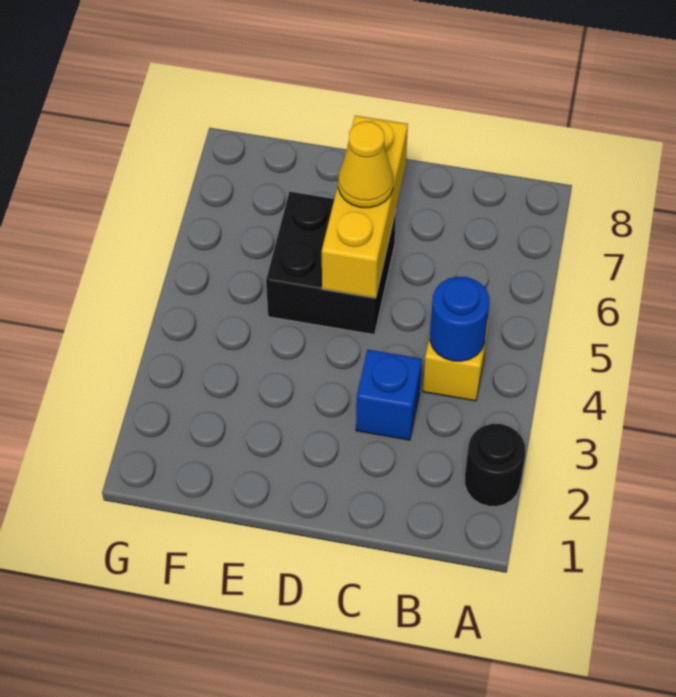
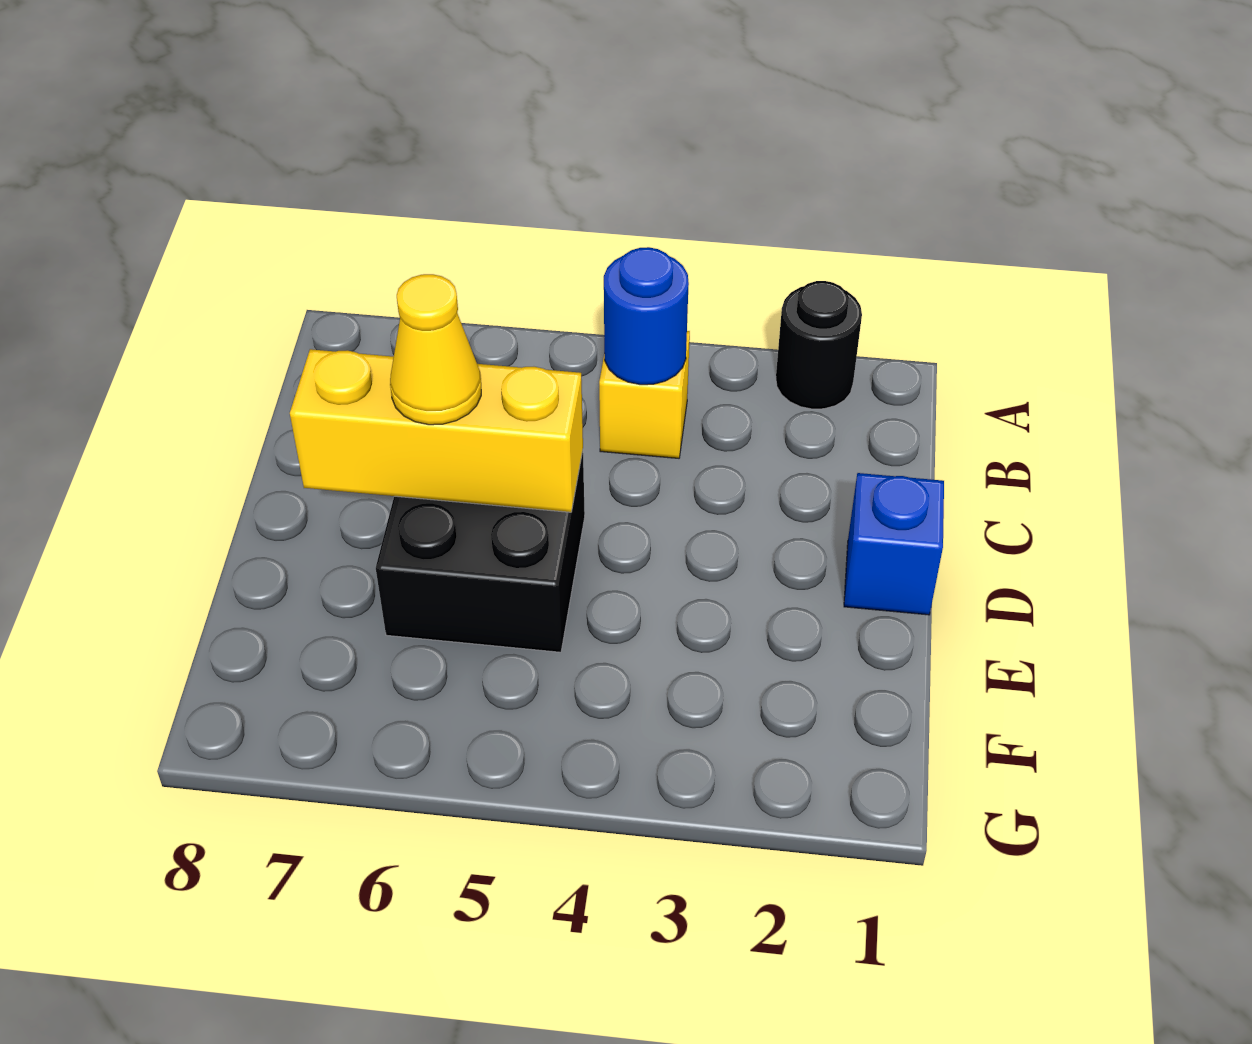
blue brick C3 level 1 -> blue brick D1 level 1

